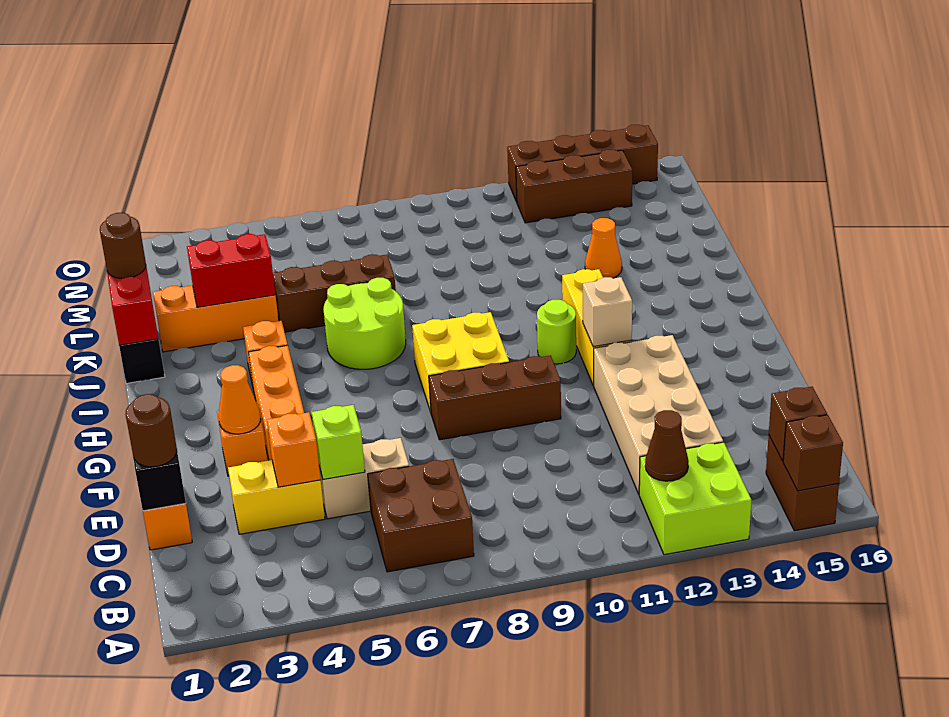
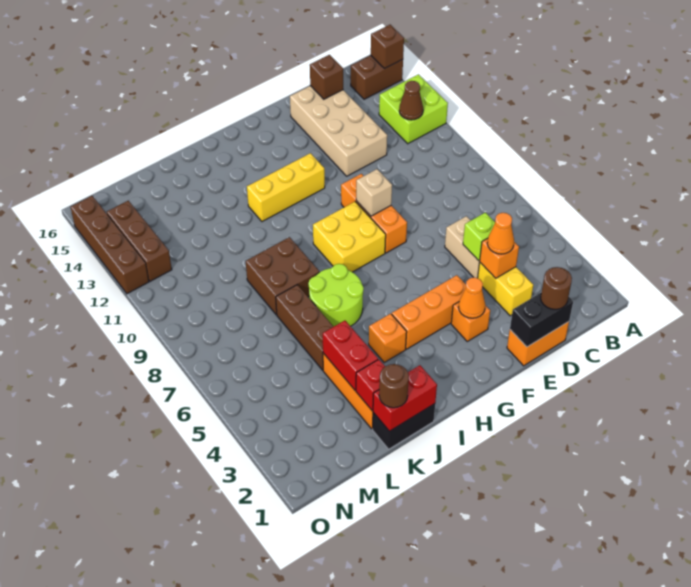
brown brick B6:C7 level 1 -> brown brick J8:K9 level 1
brown brick B15 level 2 -> brown brick D15 level 2
tan brick C12:F13 level 1 -> tan brick D12:E15 level 1
brown brick F8:F10 level 1 -> orange brick F8:F10 level 1
tan brick G12 level 2 -> tan brick F9 level 2
lime round brick H11 level 1 -> none
none -> red brick K2 level 2
orange cone K13 level 1 -> orange cone D4 level 3

